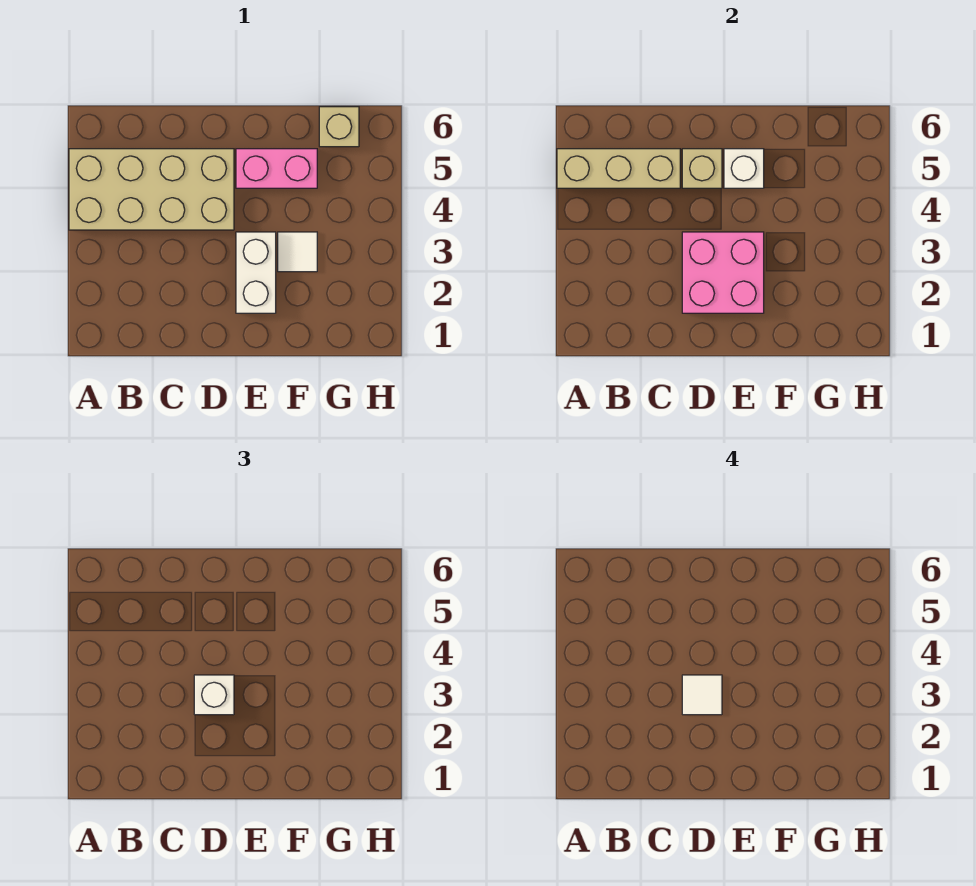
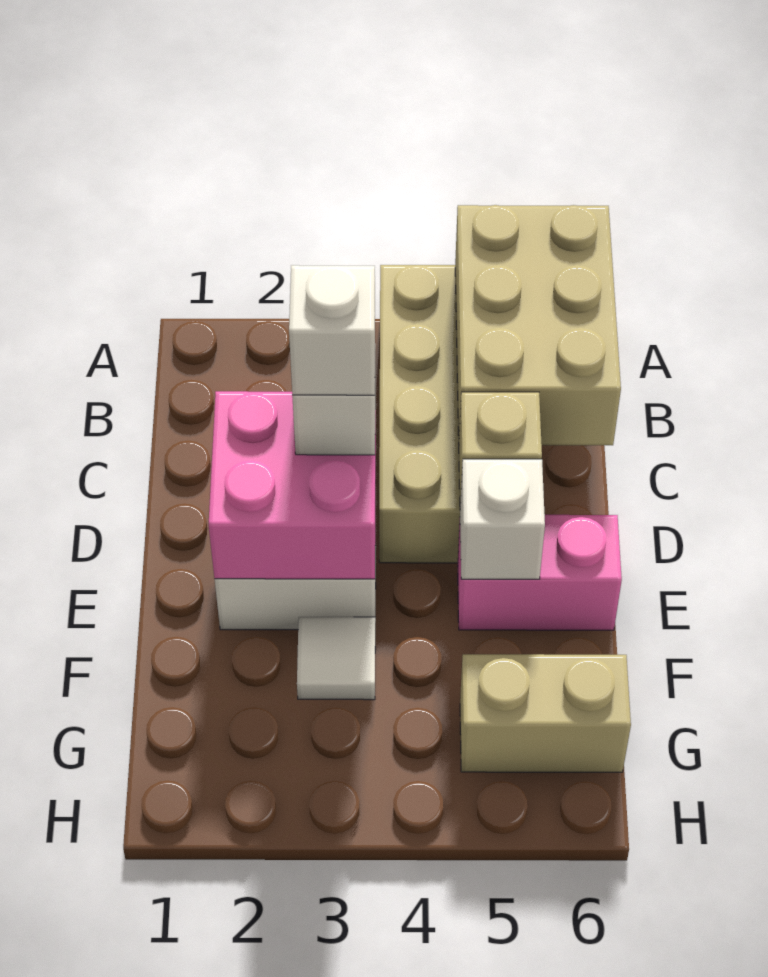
tan brick A5:C5 level 2 -> tan brick A5:C6 level 2
white tile D3 level 4 -> white brick D3 level 4
pink brick E5:F5 level 1 -> pink brick E5:E6 level 1
tan brick G6 level 1 -> tan brick G5:G6 level 1

